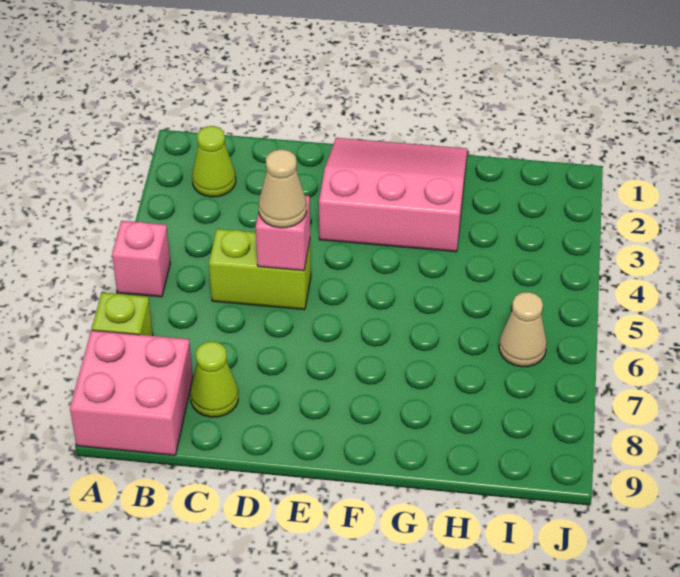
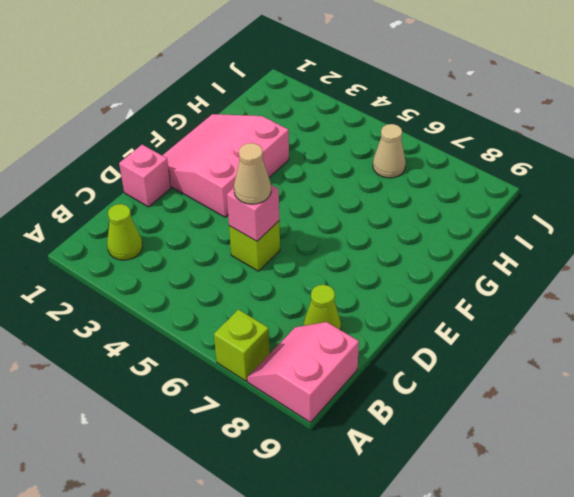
pink brick A5 level 1 -> pink brick D1 level 1
pink brick A8:B9 level 1 -> pink slope A8:B9 level 1 top 9
lime brick C5:D5 level 1 -> lime brick D5 level 1

